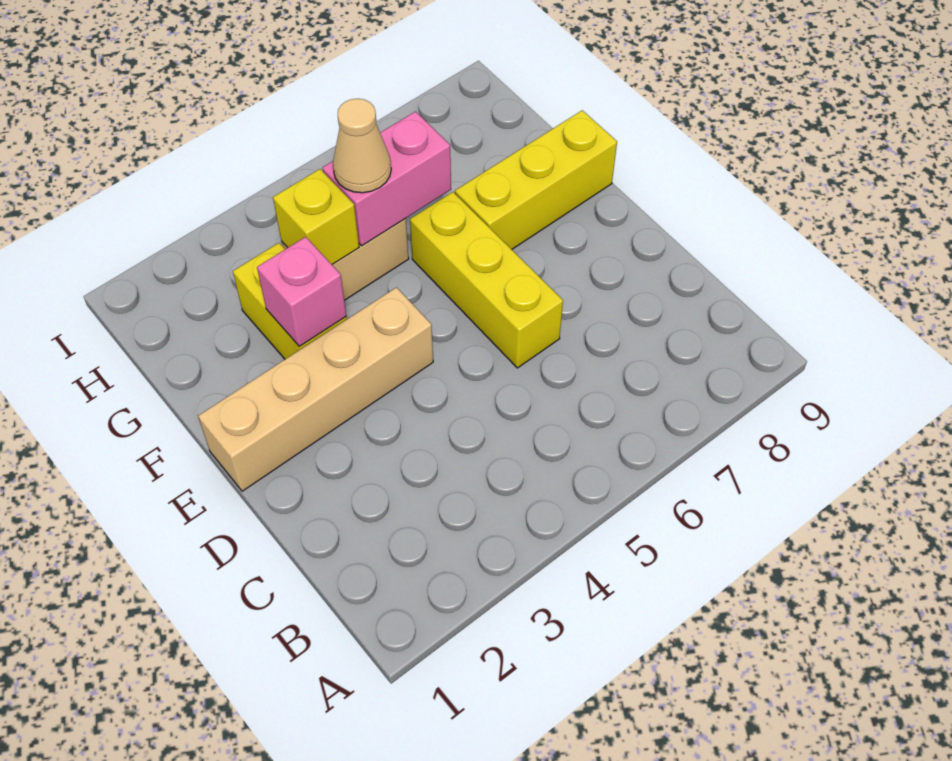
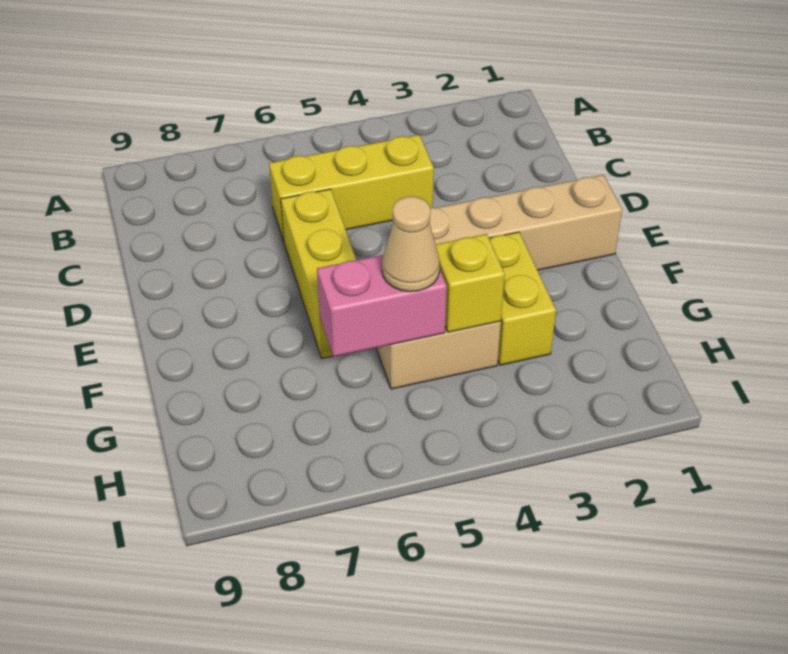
pink brick F3 level 2 -> none
yellow brick F7:F9 level 1 -> yellow brick C4:C6 level 1

